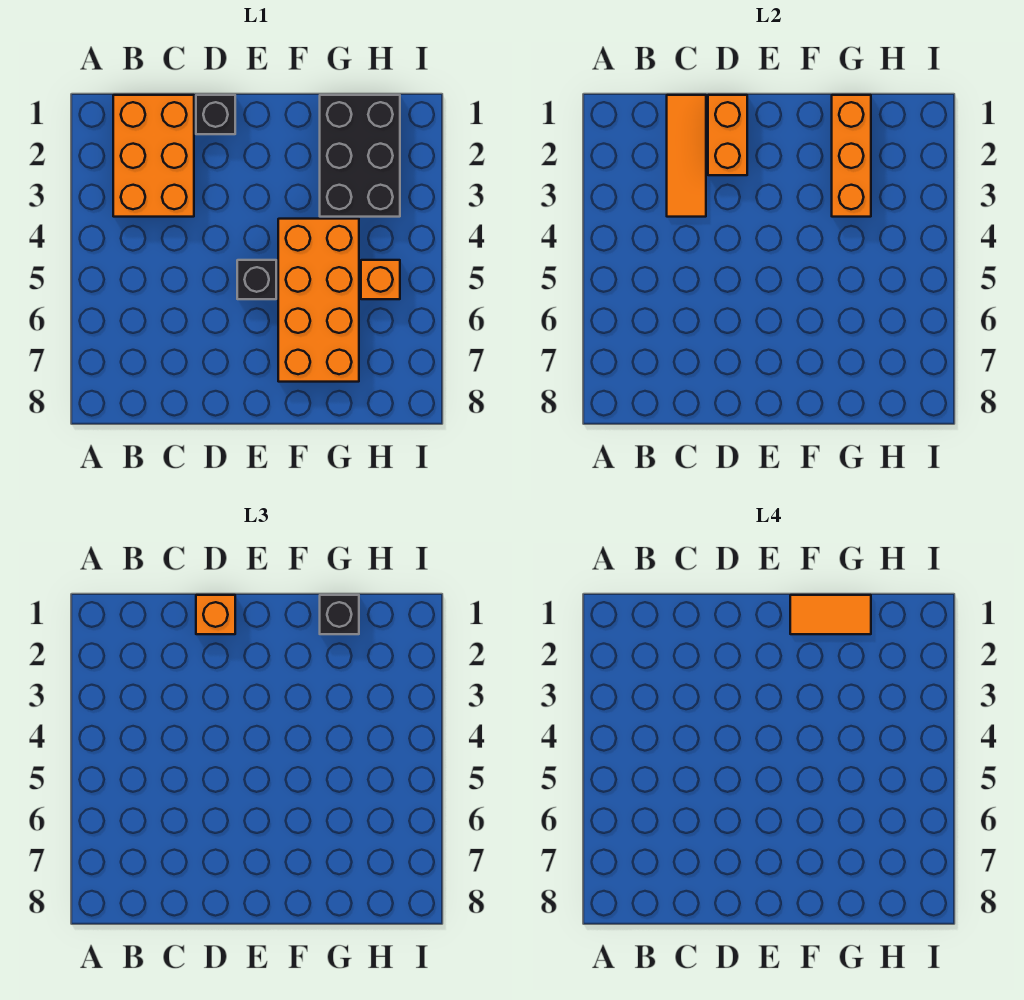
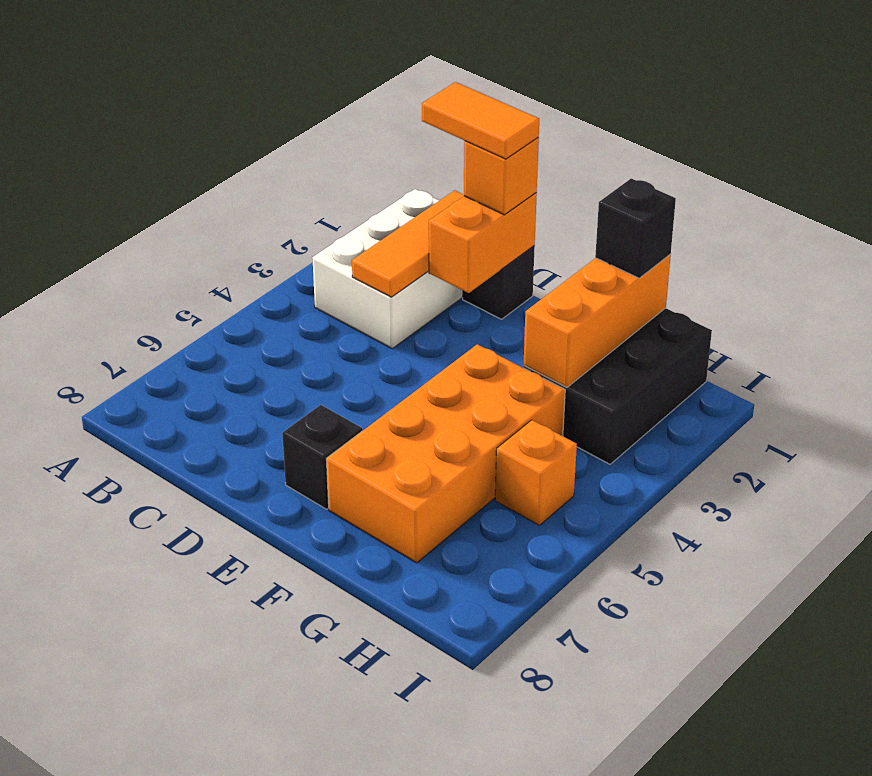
orange brick B1:C3 level 1 -> white brick B1:C3 level 1
black brick E5 level 1 -> black brick E7 level 1
orange tile F1:G1 level 4 -> orange tile C1:D1 level 4

